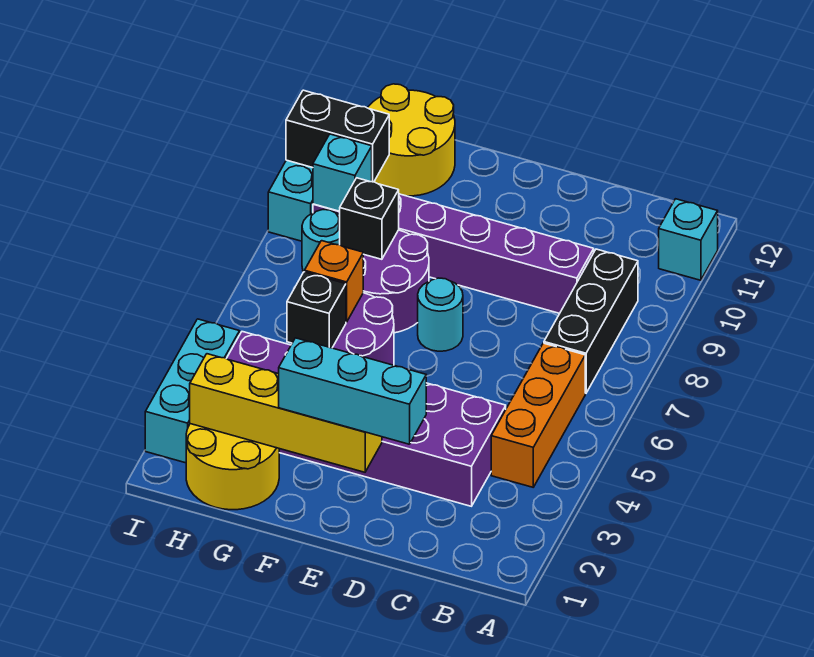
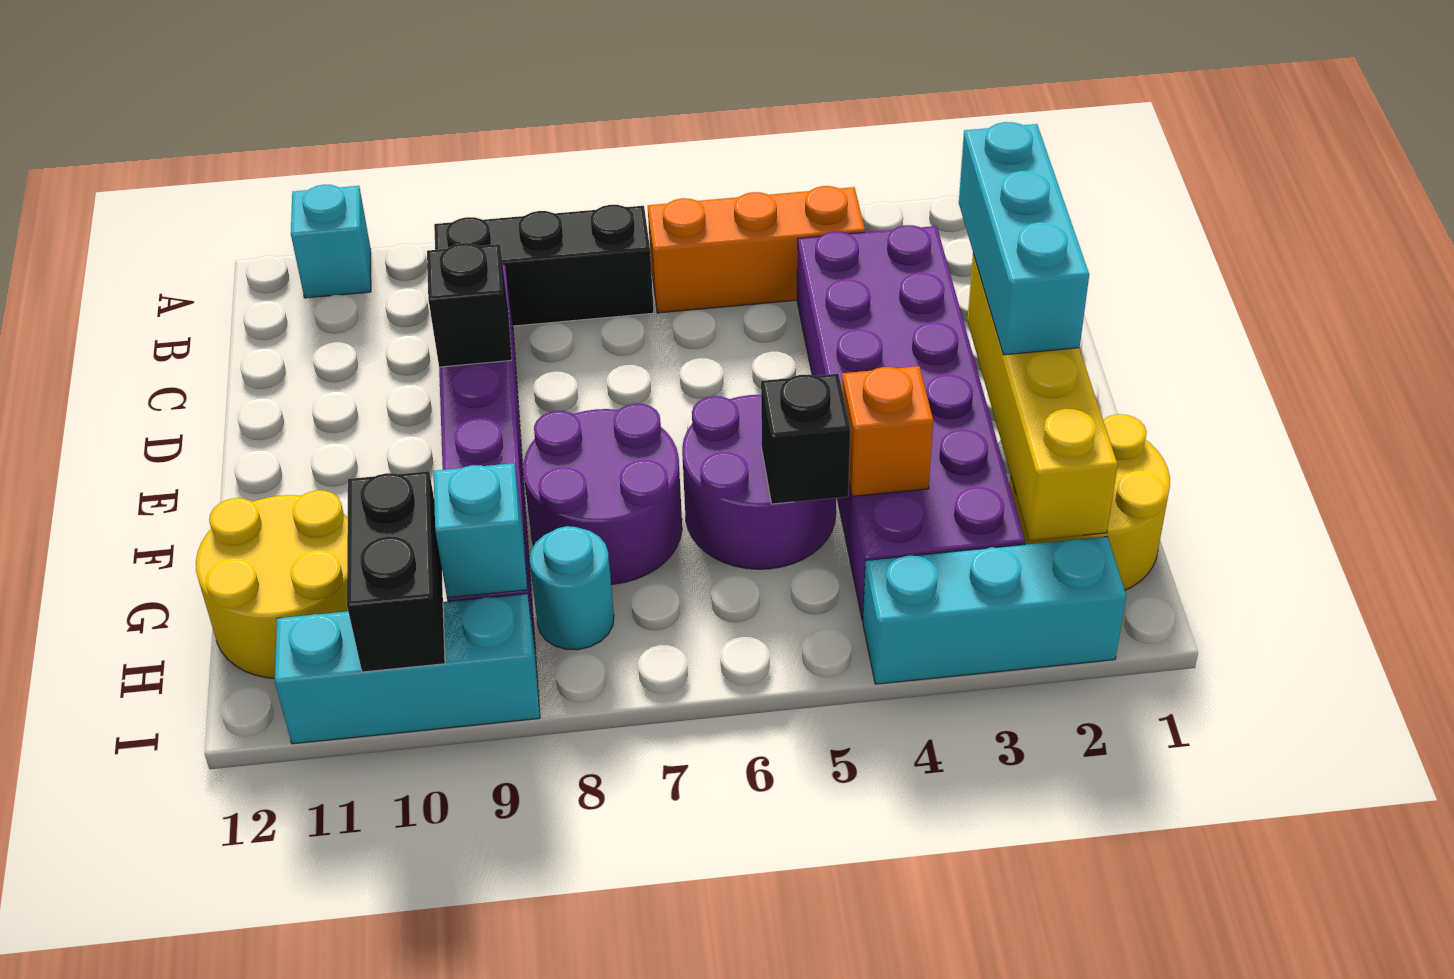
cyan round brick E7 level 1 -> none
orange brick G6 level 2 -> orange brick G4 level 2
black brick G8 level 2 -> black brick D9 level 2

